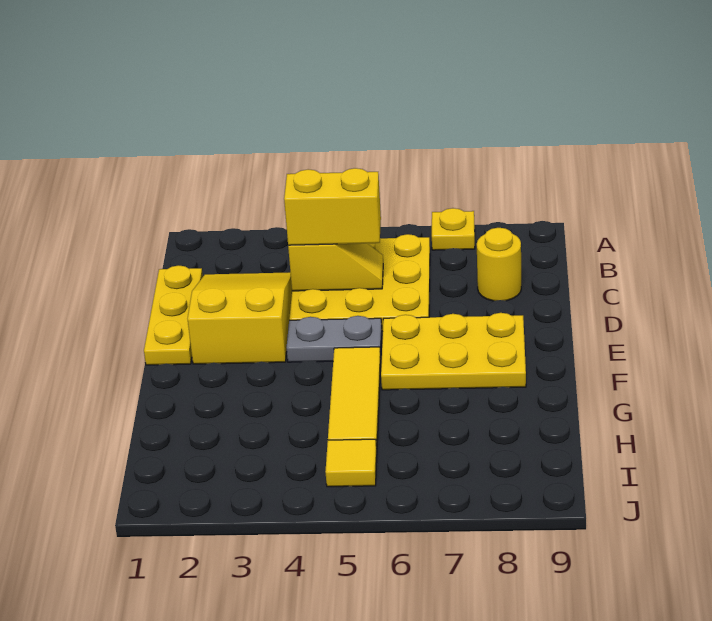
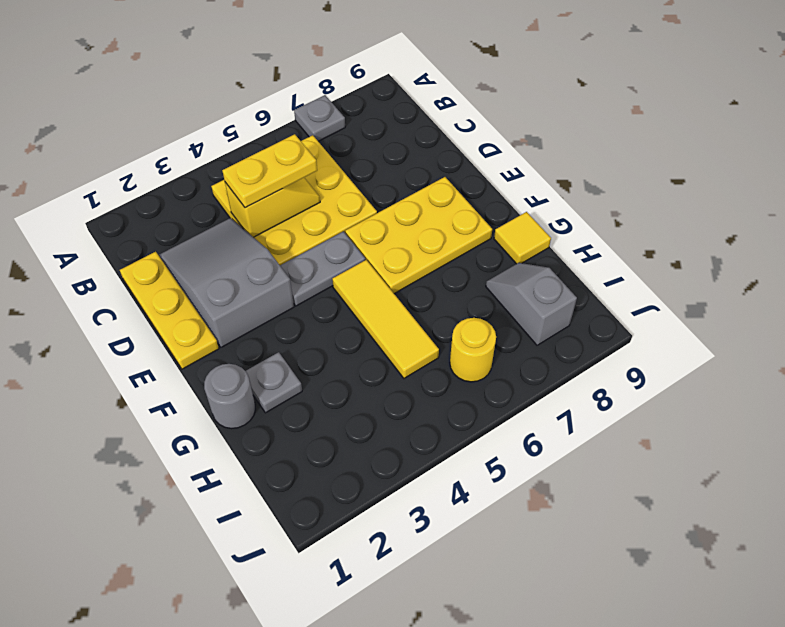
yellow plate A7 level 1 -> grey plate A7 level 1
yellow slope C2:E3 level 1 top E -> grey slope C2:E3 level 1 top E
yellow brick C4:C5 level 3 -> yellow plate C4:C5 level 3
yellow round brick C8 level 1 -> yellow round brick I6 level 1
none -> grey round brick G1 level 1
none -> grey plate G2 level 1
none -> grey slope H8:I8 level 1 top I
yellow tile I5 level 1 -> yellow tile G9 level 1

